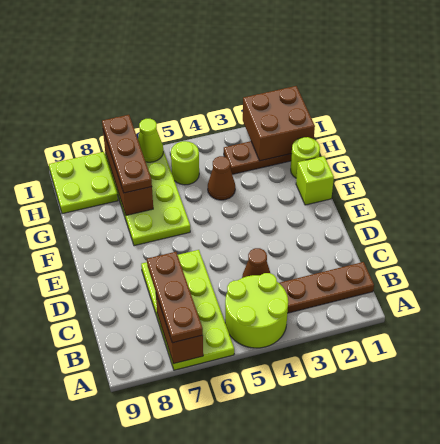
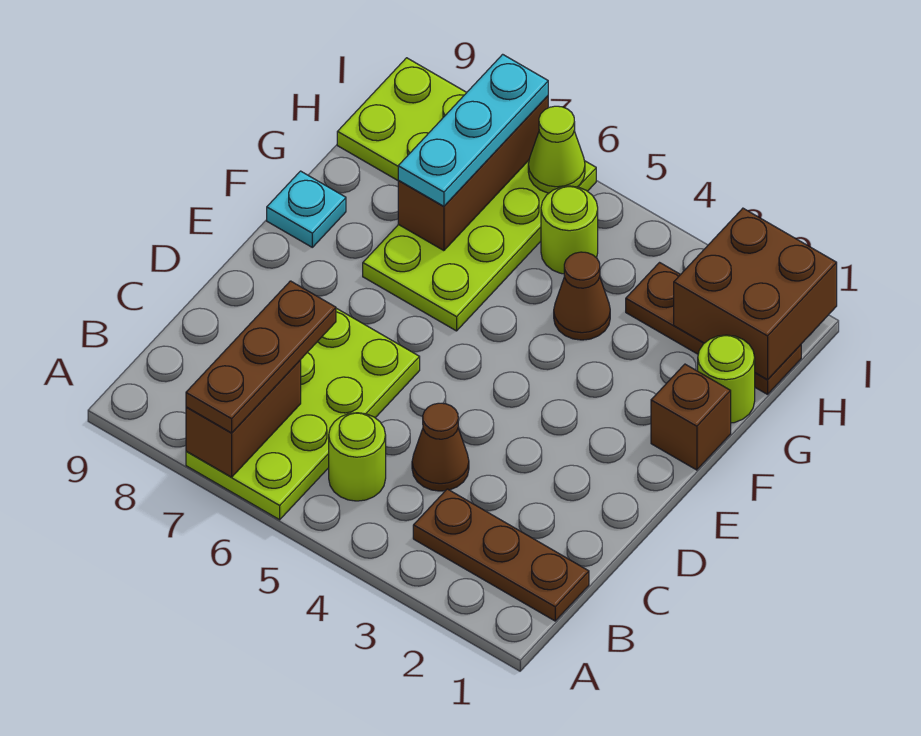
lime round brick A4:B5 level 1 -> lime round brick B5 level 1
lime brick F1 level 1 -> brown brick F1 level 1
none -> cyan plate F9 level 1
brown plate G7:I7 level 3 -> cyan plate G7:I7 level 3

